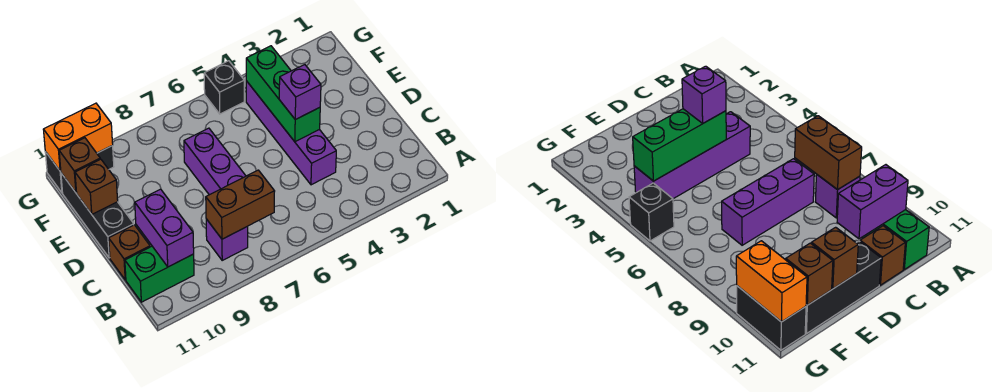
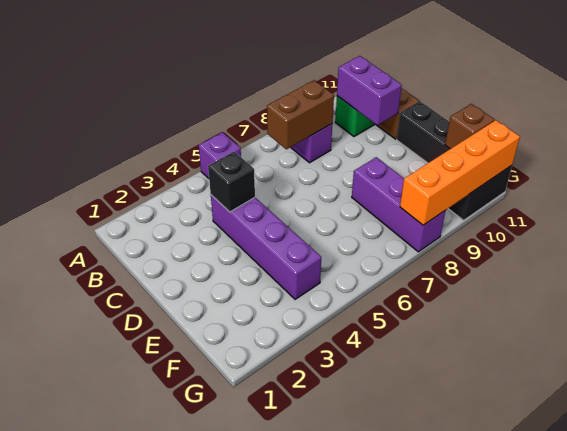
purple brick C7:E7 level 1 -> purple brick E8:G8 level 1
green brick D4:F4 level 2 -> none
purple brick D4 level 3 -> purple brick A5 level 1
brown brick E11 level 2 -> none
black brick G5 level 1 -> black brick C4 level 2
orange brick G10:G11 level 2 -> orange brick G8:G11 level 2

